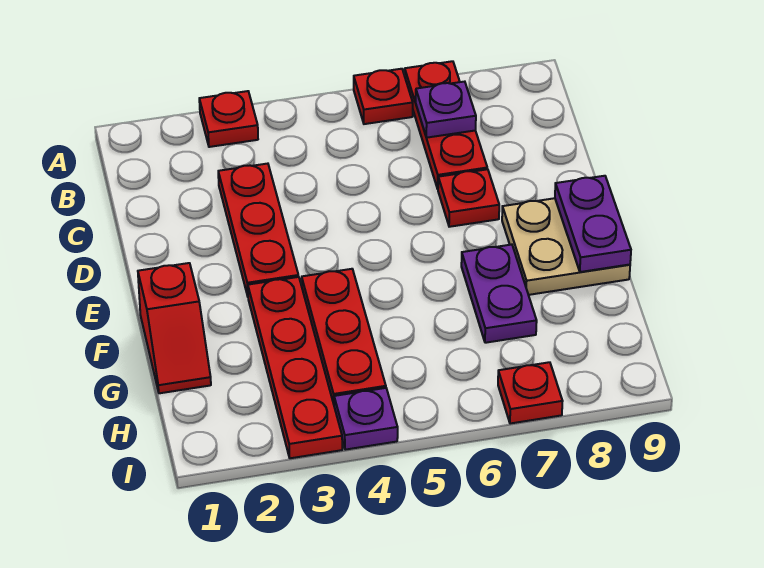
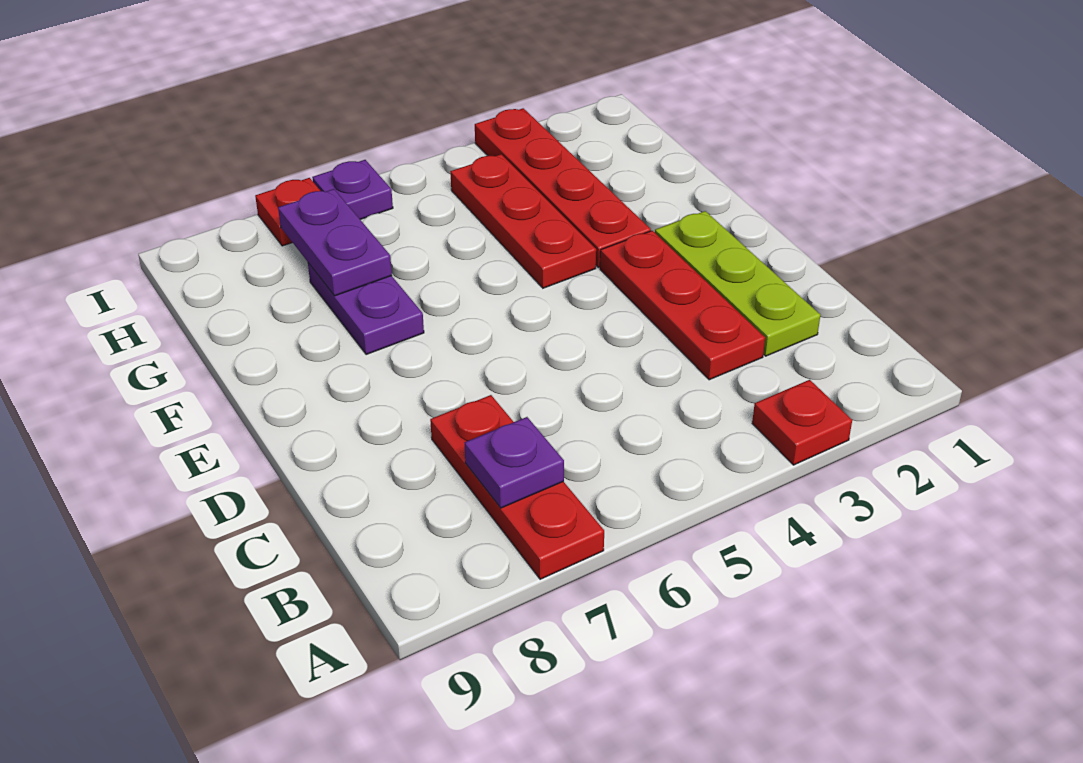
red plate A6 level 1 -> none
none -> lime plate C2:E2 level 1
red plate D7 level 1 -> none
tan plate E8:F9 level 1 -> none
purple plate E9:F9 level 2 -> purple plate G7:H7 level 2
red slope F1:G1 level 1 top F -> none
purple plate I4 level 1 -> purple plate I6 level 1

